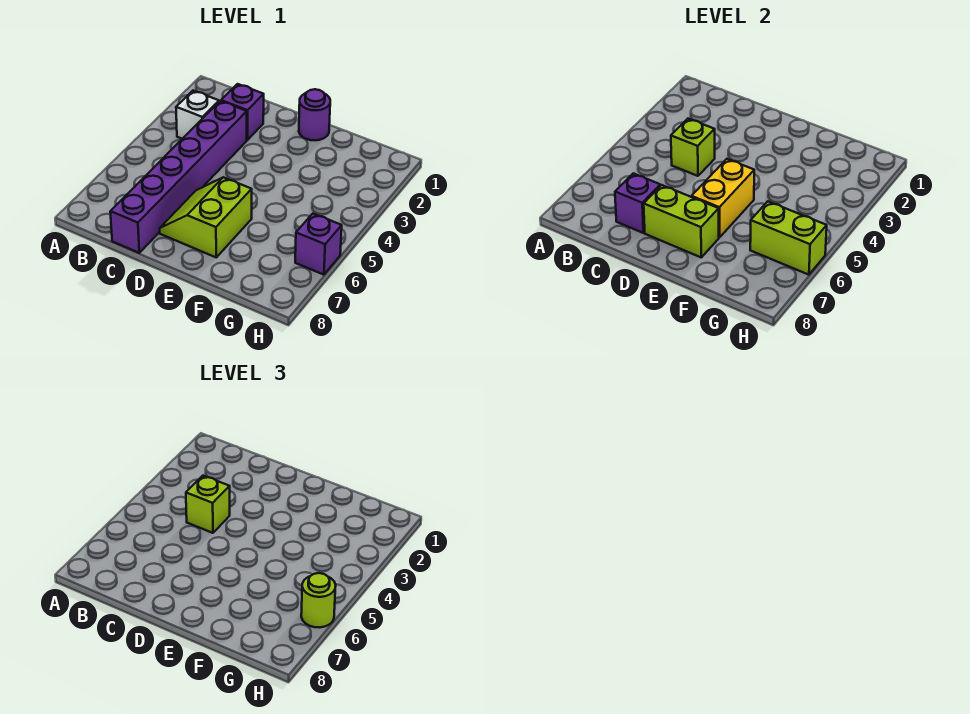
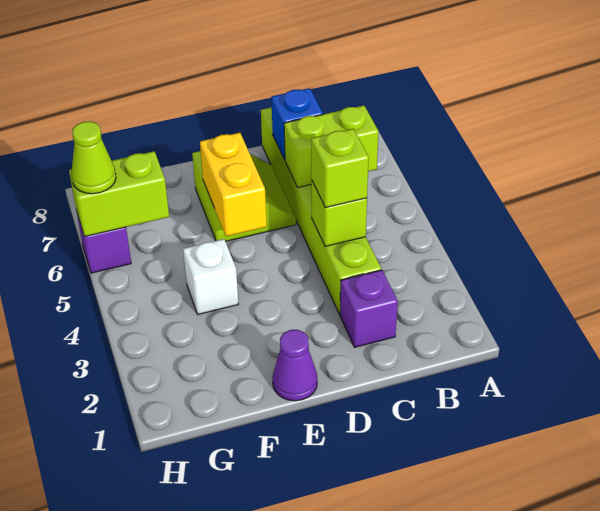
white brick B3 level 1 -> white brick F4 level 1
purple brick C3:C8 level 1 -> lime brick C3:C8 level 1
purple brick C7 level 2 -> blue brick C7 level 2
lime brick D7:E7 level 2 -> lime brick B6:C6 level 2
purple round brick E1 level 1 -> purple cone E1 level 1
lime round brick H6 level 3 -> lime cone H6 level 3

